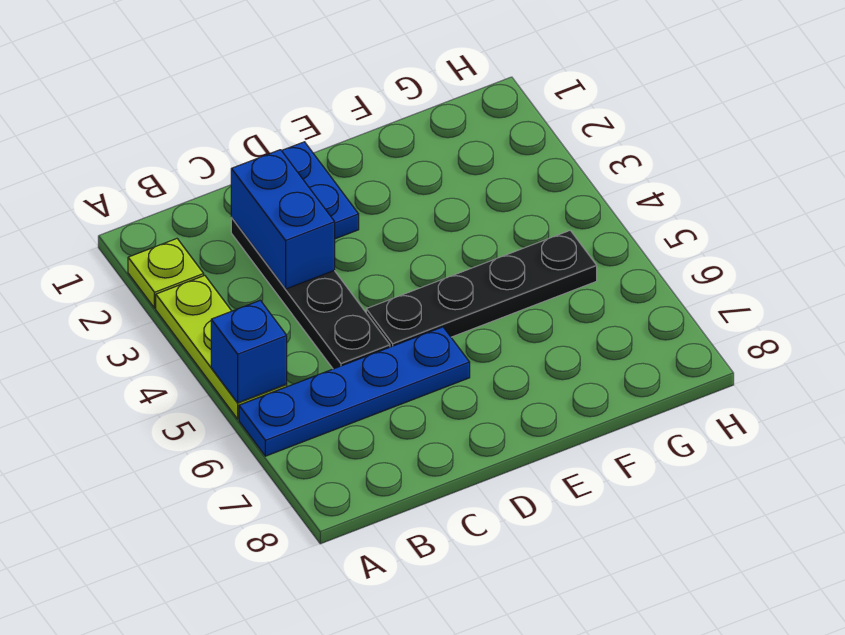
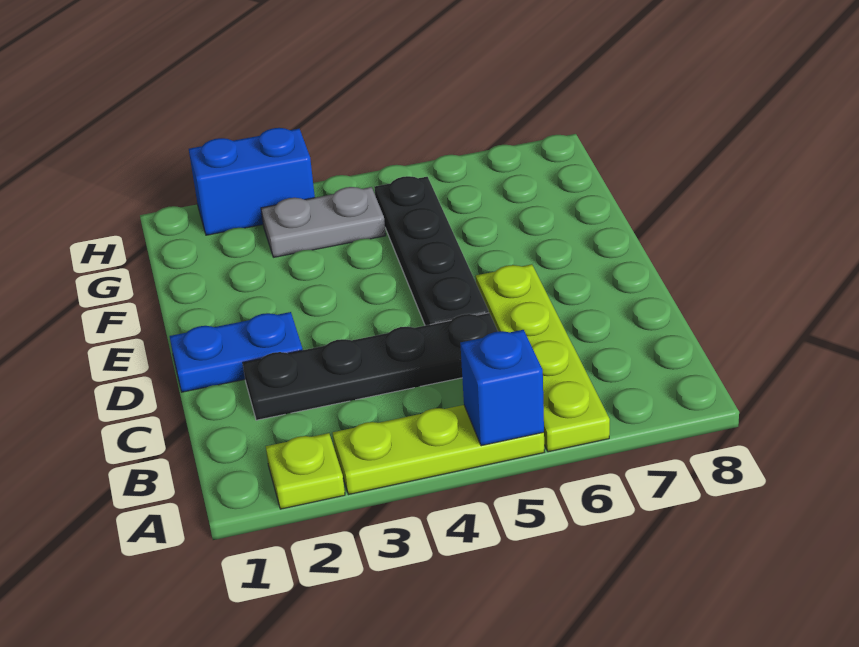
blue plate A6:D6 level 1 -> lime plate A6:D6 level 1
blue brick C2:C3 level 2 -> blue brick H2:H3 level 1
none -> grey plate G3:G4 level 1

